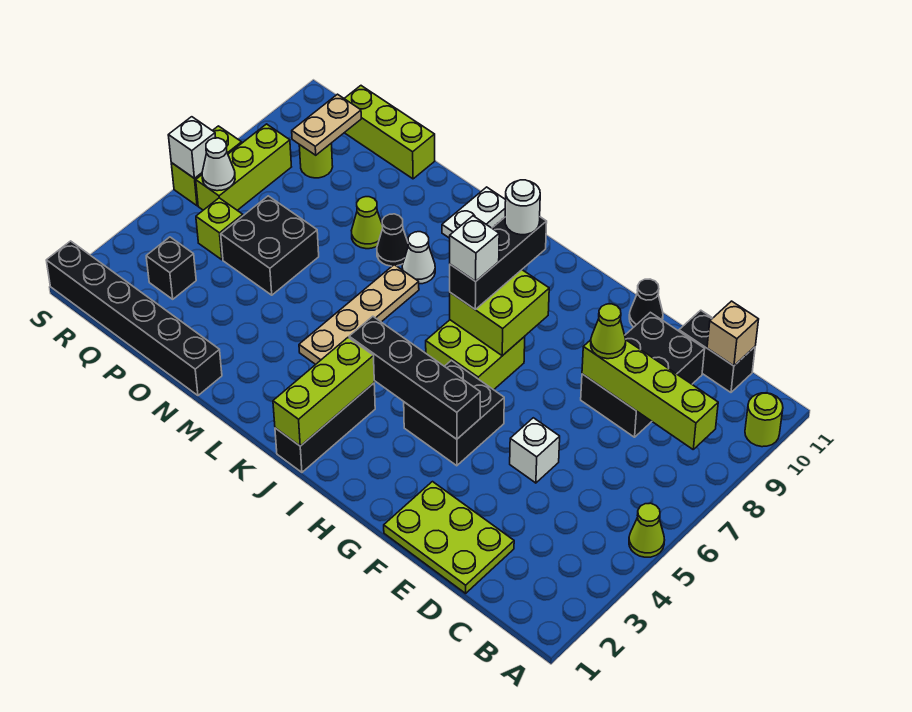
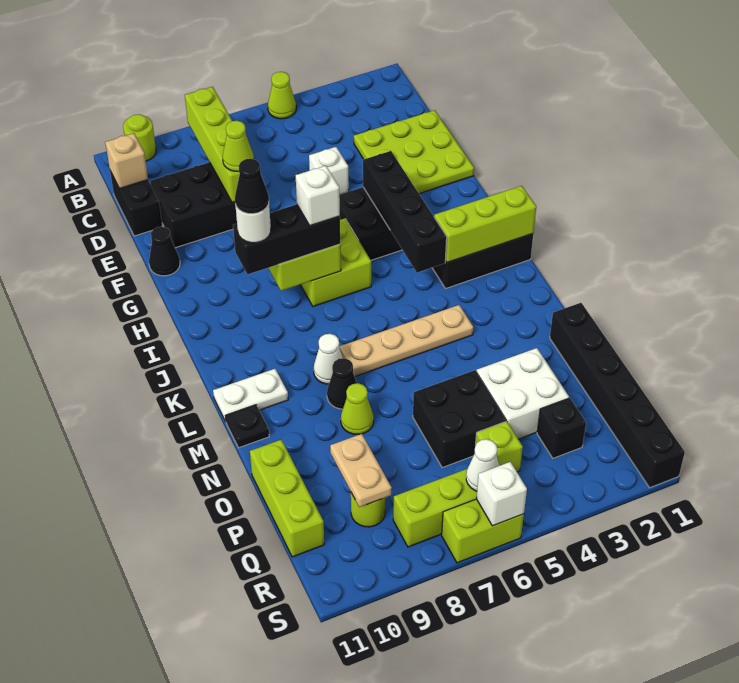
lime plate D1:F2 level 1 -> lime plate D1:F3 level 1
none -> black cone I9 level 5
none -> black plate M11 level 1
none -> white brick O3:P4 level 1
tan plate Q9:Q10 level 2 -> tan plate P9:Q9 level 2

